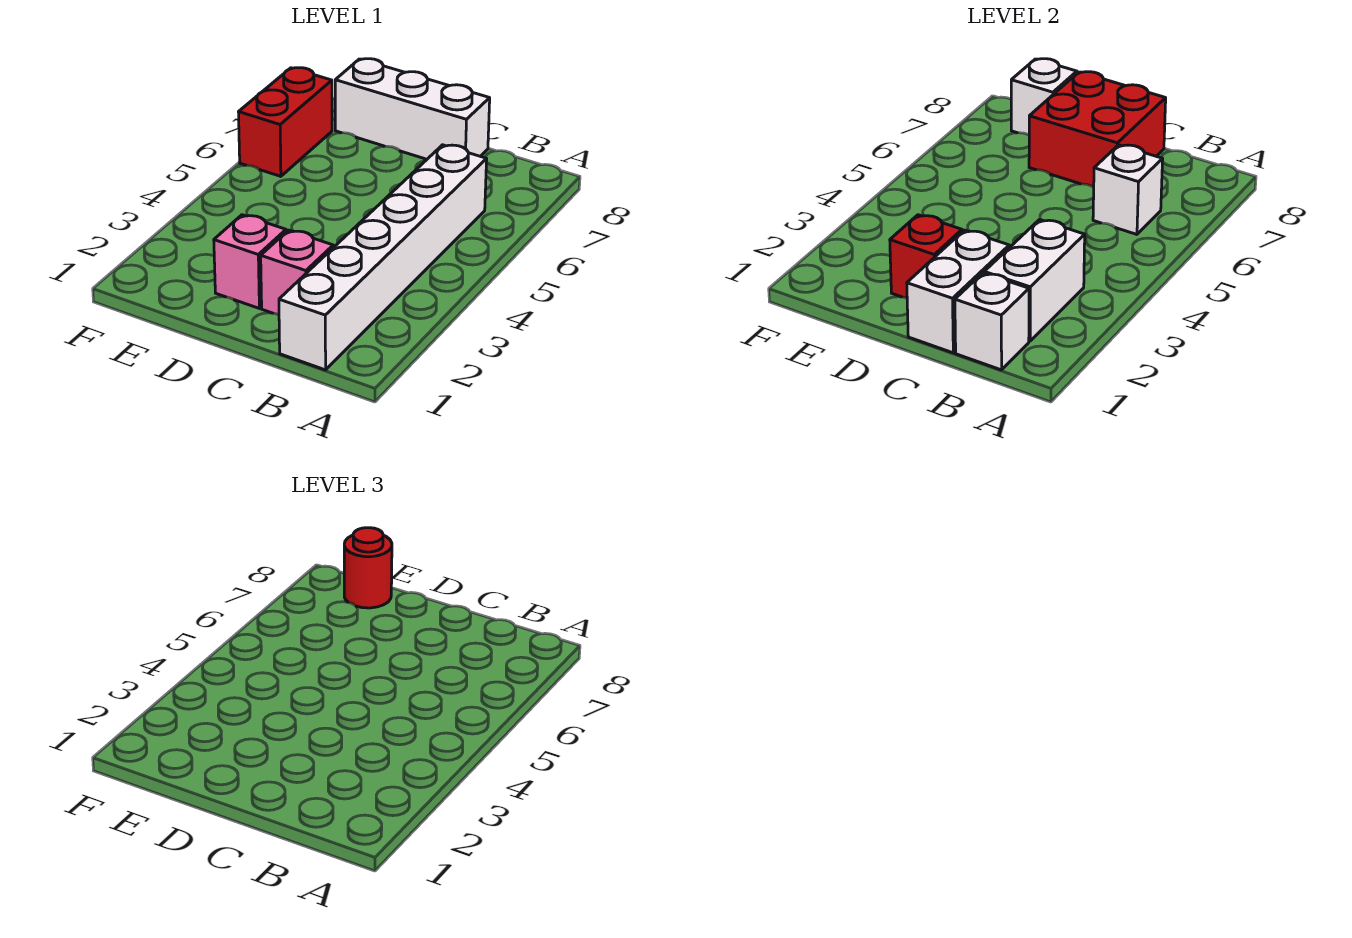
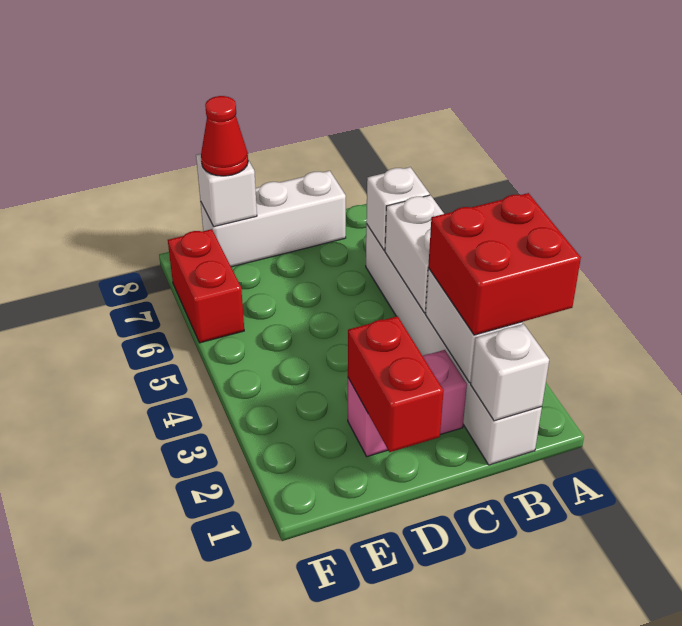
white brick C1:C2 level 2 -> white brick B4:B5 level 2
red brick C7:D8 level 2 -> red brick A2:B3 level 3
red brick D2 level 2 -> red brick D1:D2 level 2
red round brick E8 level 3 -> red cone E8 level 3

